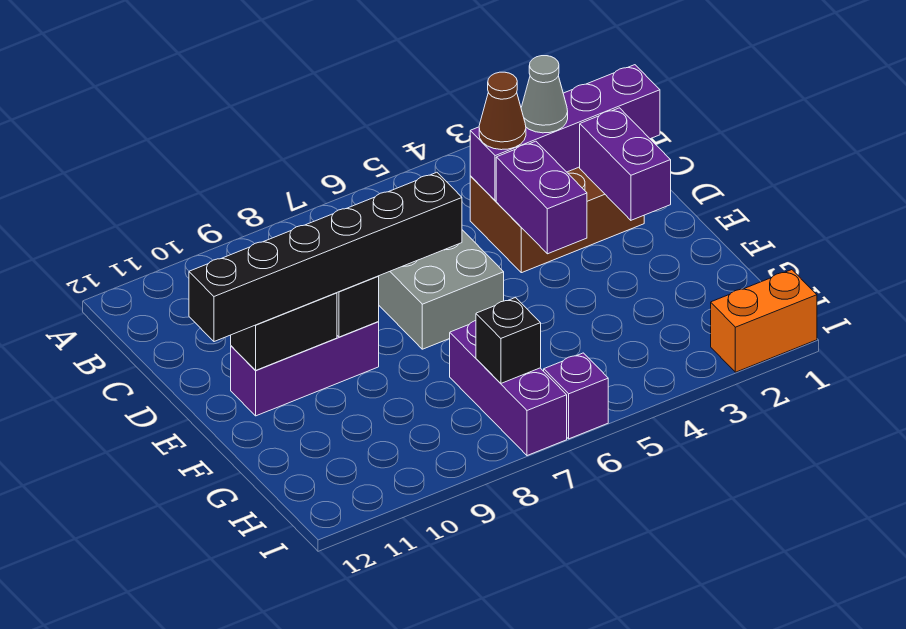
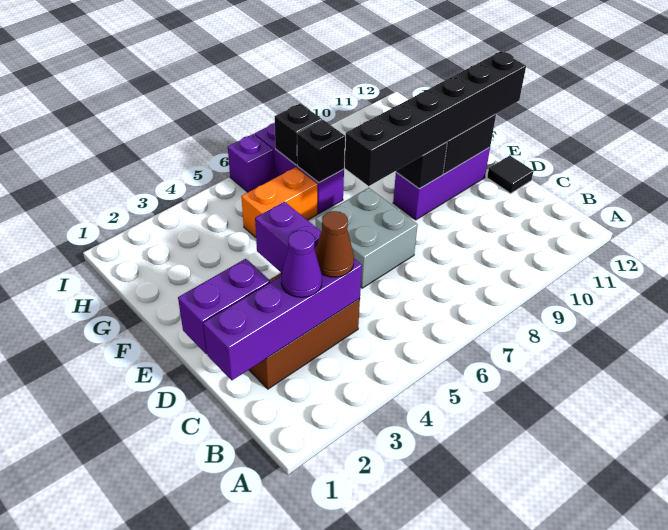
grey cone C3 level 3 -> purple cone C3 level 3
purple brick D2:E2 level 2 -> purple brick D1:D2 level 2
none -> black tile D12 level 1
none -> black brick G7 level 2
orange brick I1:I2 level 1 -> orange brick G5:G6 level 1

